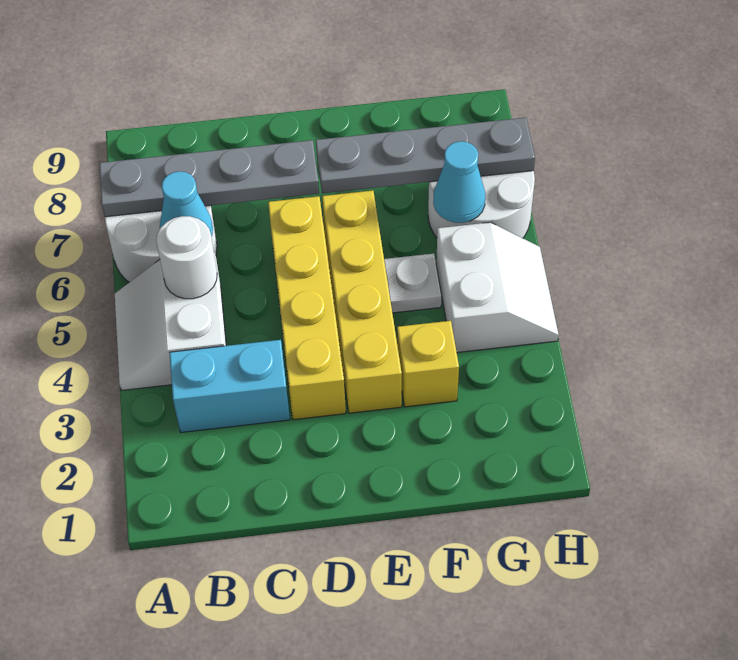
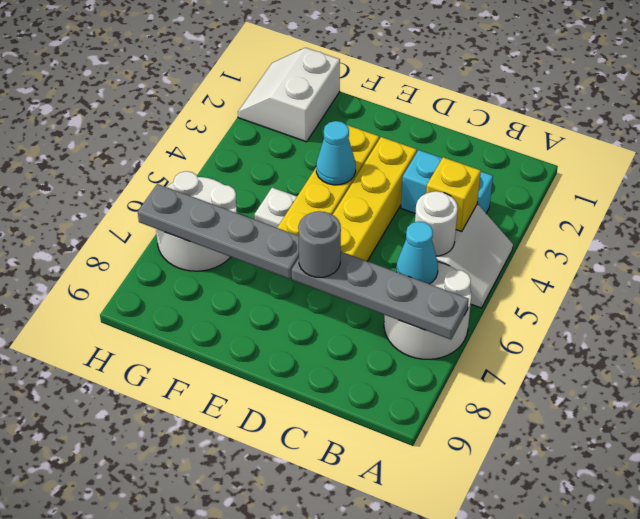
none -> grey round brick D7 level 3
yellow brick F3 level 1 -> yellow brick B4 level 2
white slope G4:H5 level 1 top G -> white slope G1:H2 level 1 top G
cyan cone G6 level 2 -> cyan cone E4 level 2

